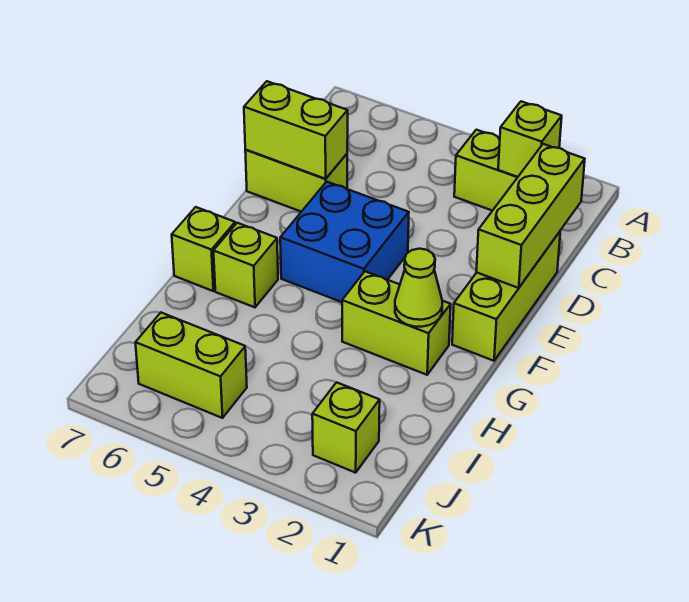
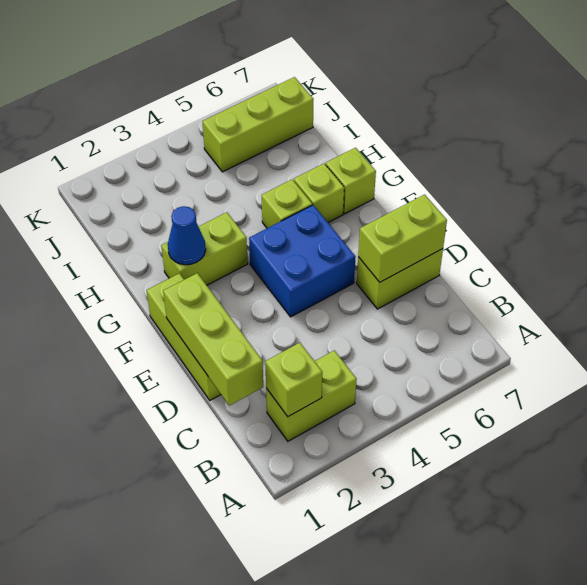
lime cone G2 level 2 -> blue cone G2 level 2
lime brick J2 level 1 -> lime brick G5 level 1
lime brick J5:J6 level 1 -> lime brick J5:J7 level 1

